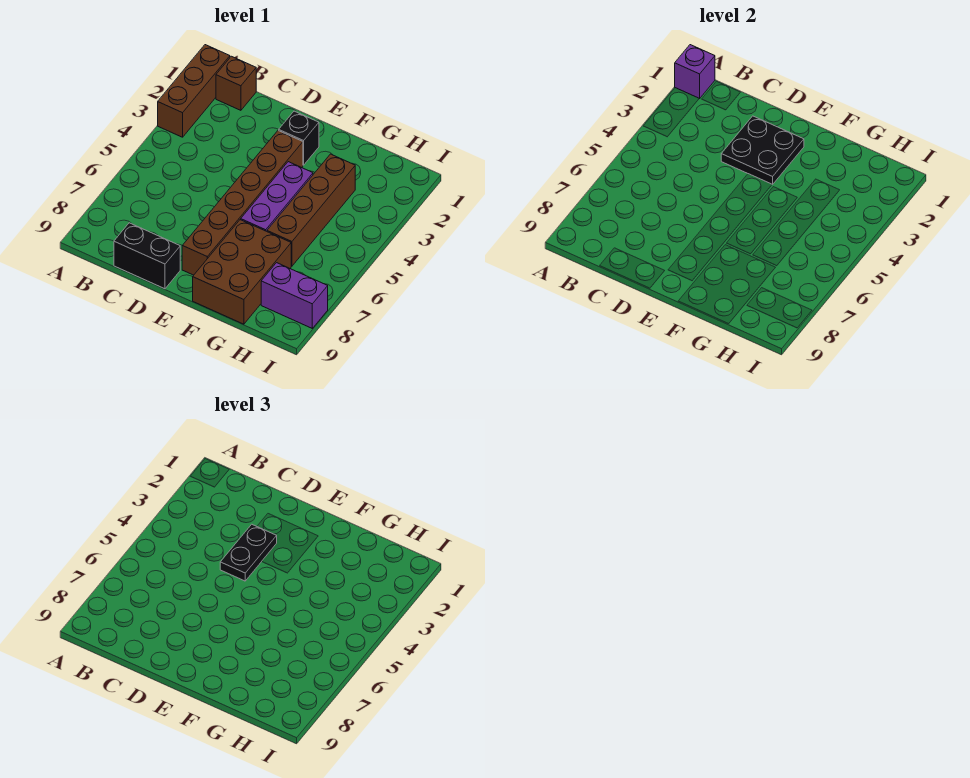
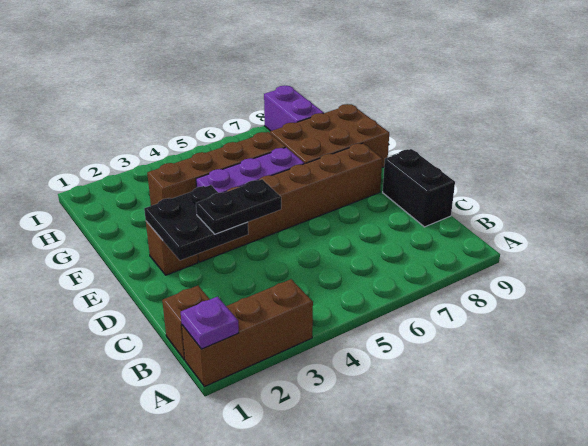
purple brick A1 level 2 -> purple plate A1 level 2
black brick E2 level 1 -> brown brick E2 level 1

